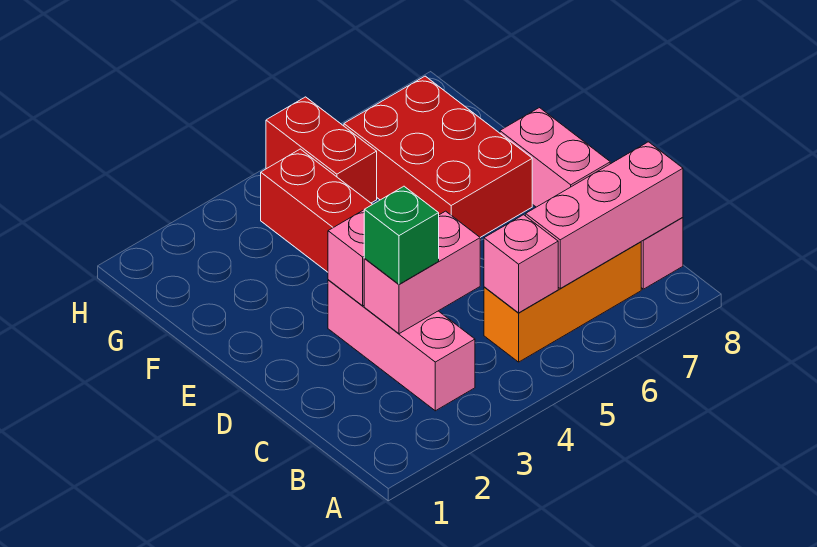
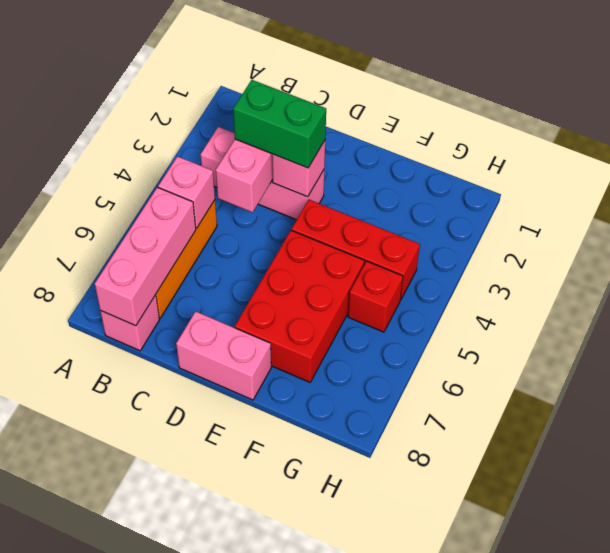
green brick C3 level 3 -> green brick C3:D3 level 3
red brick E6:G7 level 1 -> red brick E5:F7 level 1
red brick G5:H5 level 1 -> red brick G5 level 1

